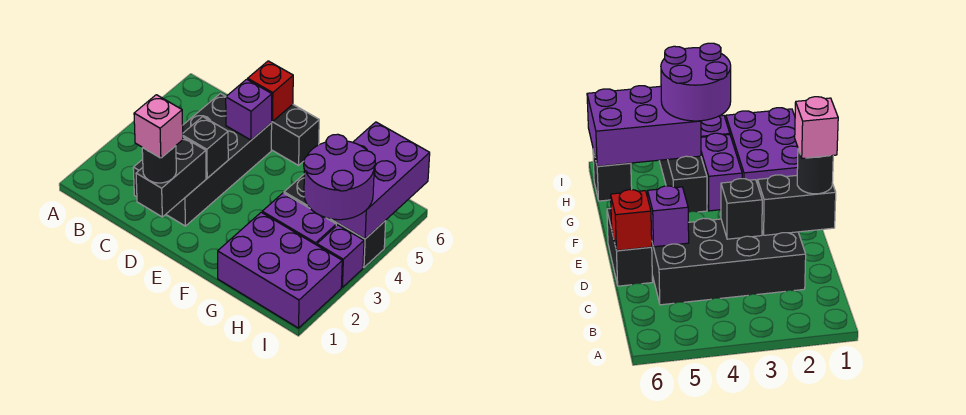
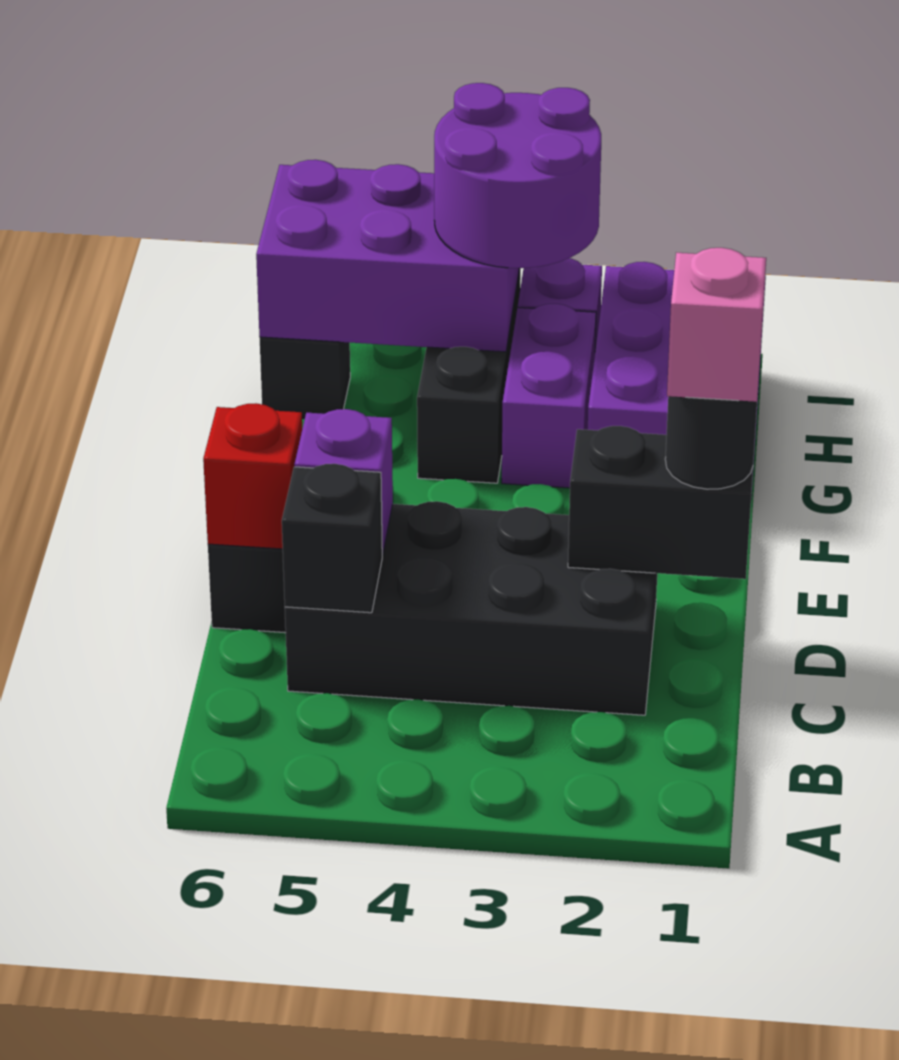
black brick D3 level 2 -> black brick C5 level 2

